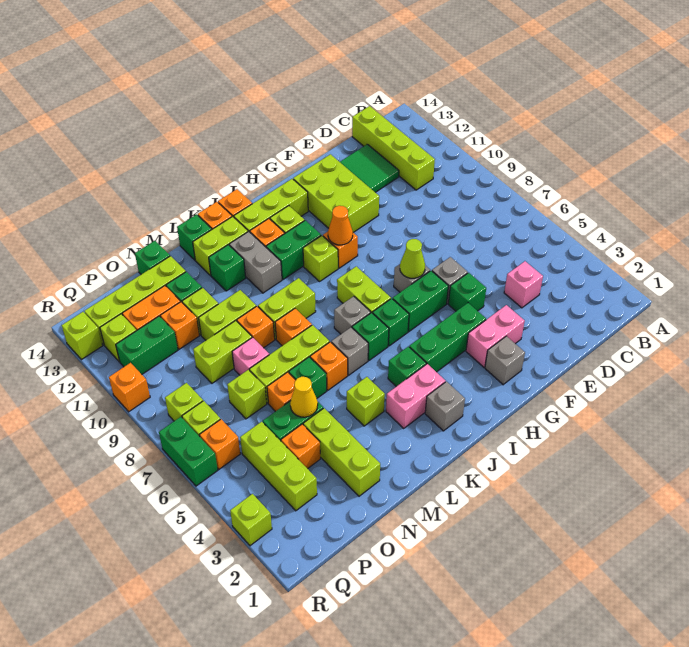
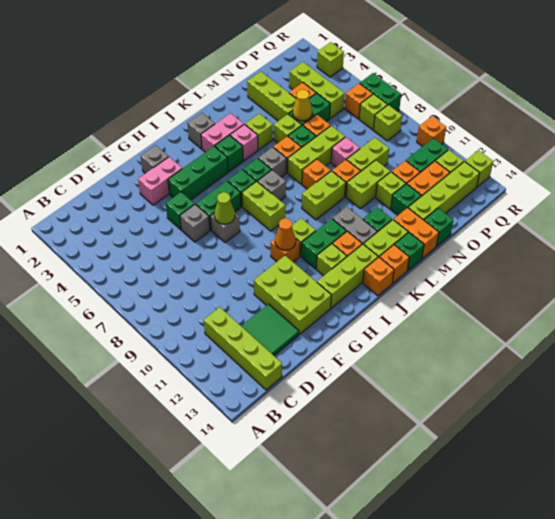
pink brick D4 level 1 -> pink brick K4 level 1
none -> orange brick M13:M14 level 1
lime brick O7 level 1 -> lime brick M5 level 1

